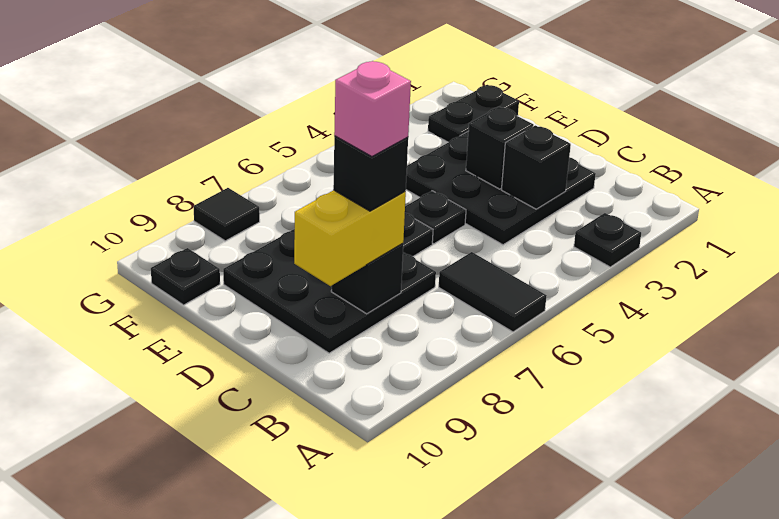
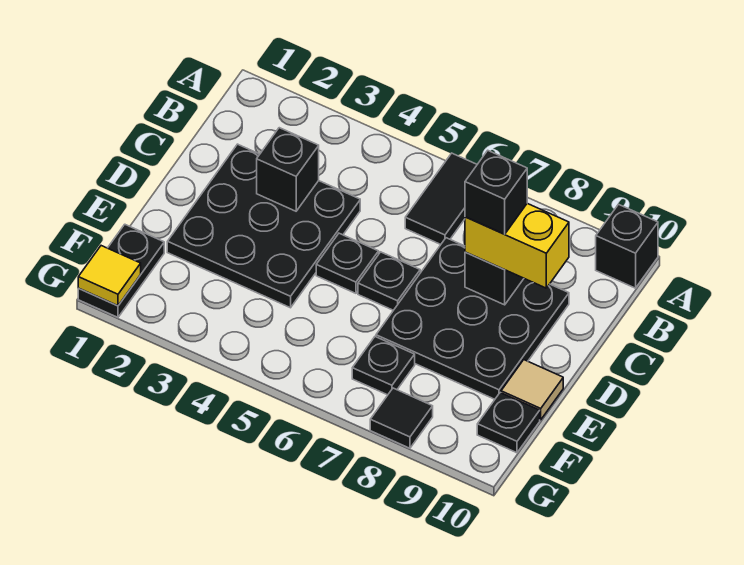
black plate A3 level 1 -> black plate F7 level 1
pink brick C8 level 5 -> none
black brick D3 level 2 -> black brick A10 level 1
none -> tan tile E10 level 1
black plate F1:F2 level 1 -> black plate F1:G1 level 1
none -> yellow tile G1 level 2

